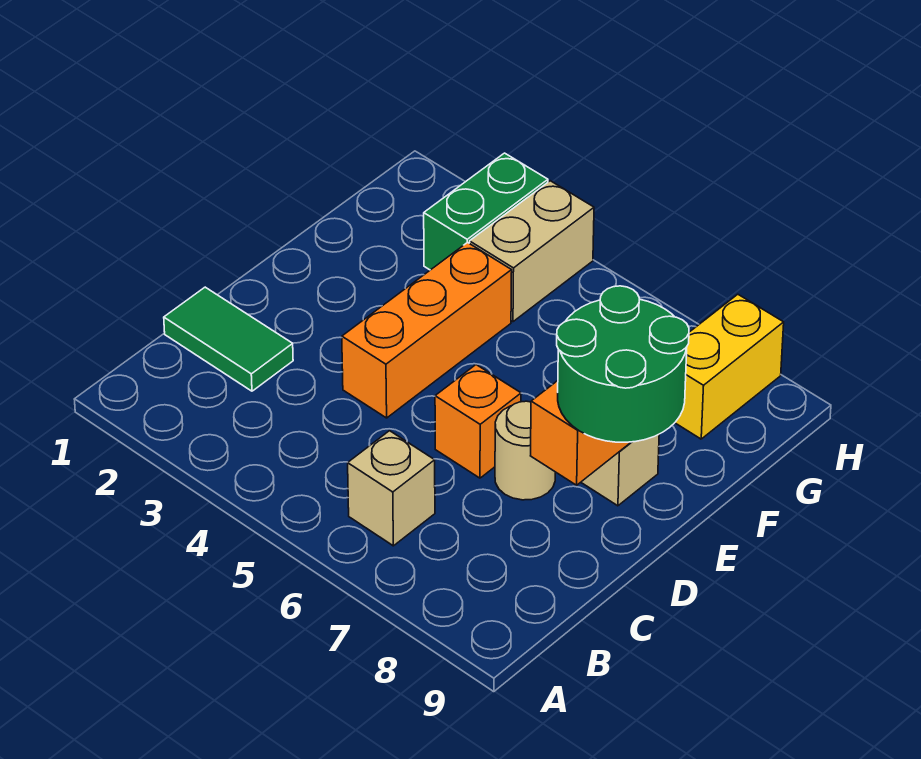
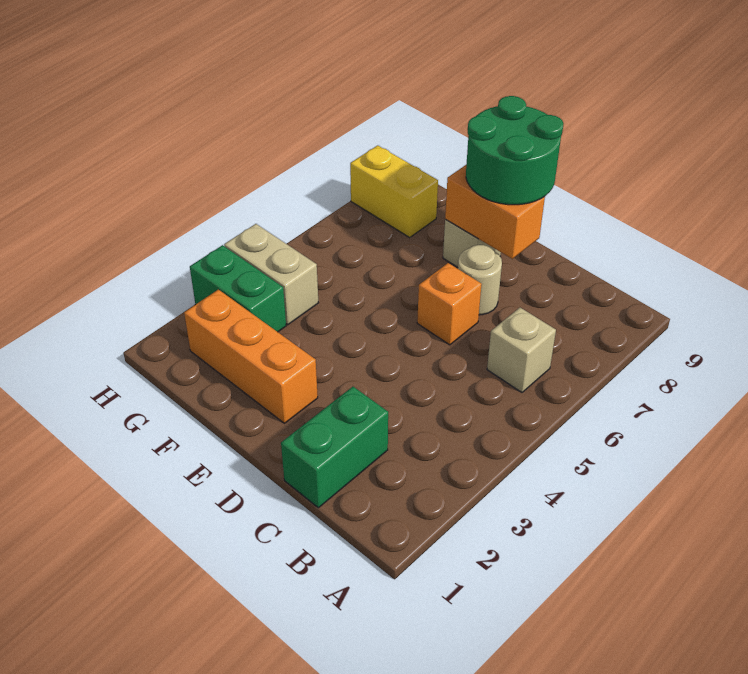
green tile C1:C2 level 1 -> green brick C1:C2 level 1
orange brick D4:F4 level 1 -> orange brick E2:G2 level 1

